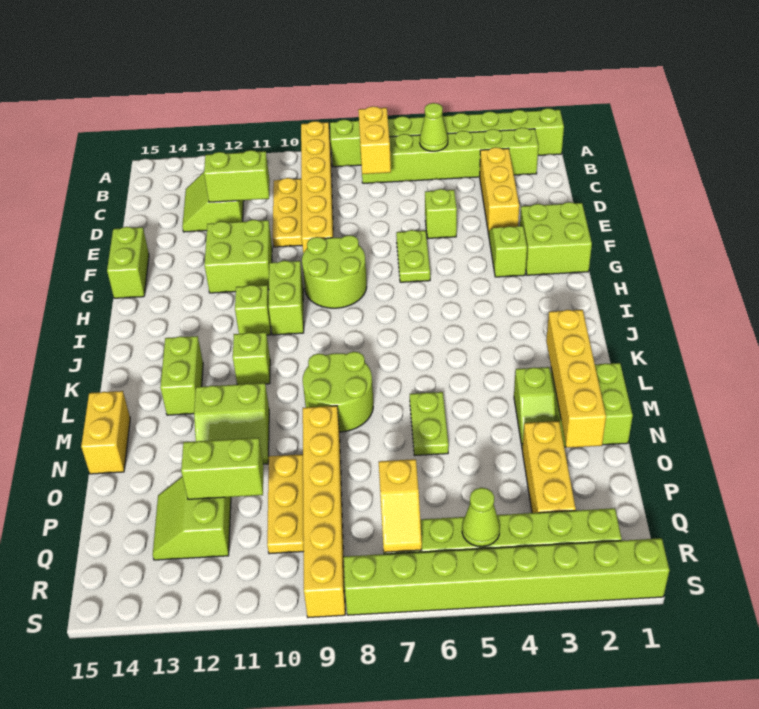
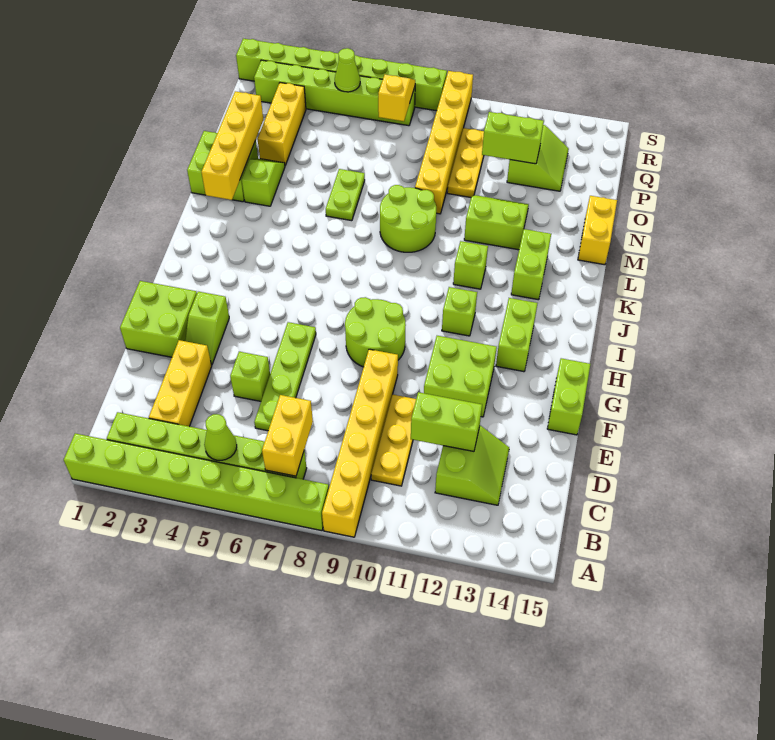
lime plate F6:G6 level 1 -> lime plate D6:G6 level 1
lime brick H10:I10 level 1 -> lime brick H13:I13 level 1

